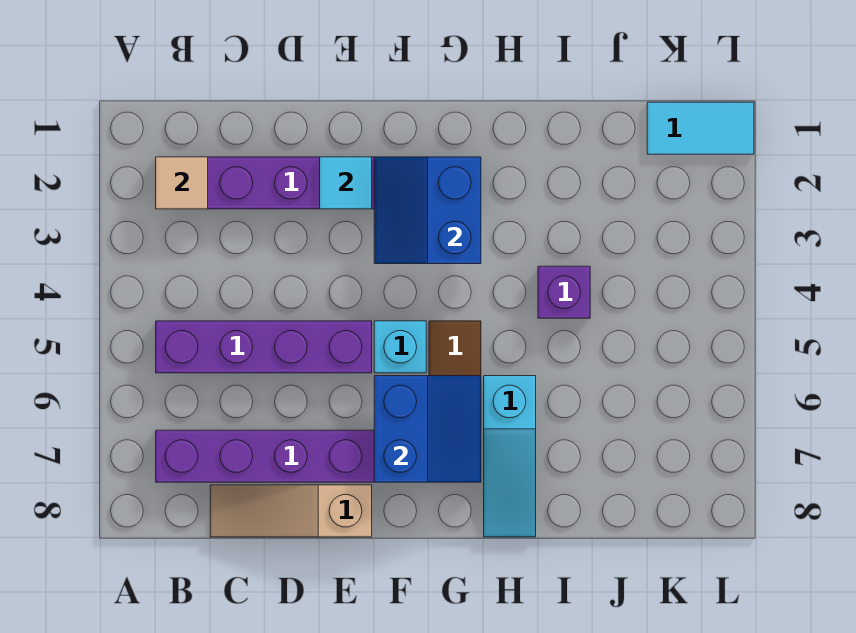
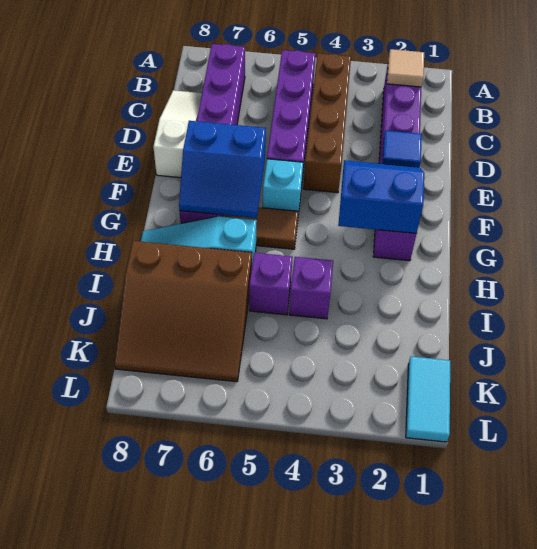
none -> brown brick B4:E4 level 1
tan slope C8:E8 level 1 top E -> white slope C8:E8 level 1 top E
cyan tile E2 level 2 -> blue tile E2 level 2
none -> purple brick I5 level 1
none -> brown slope I6:K8 level 1 top I

